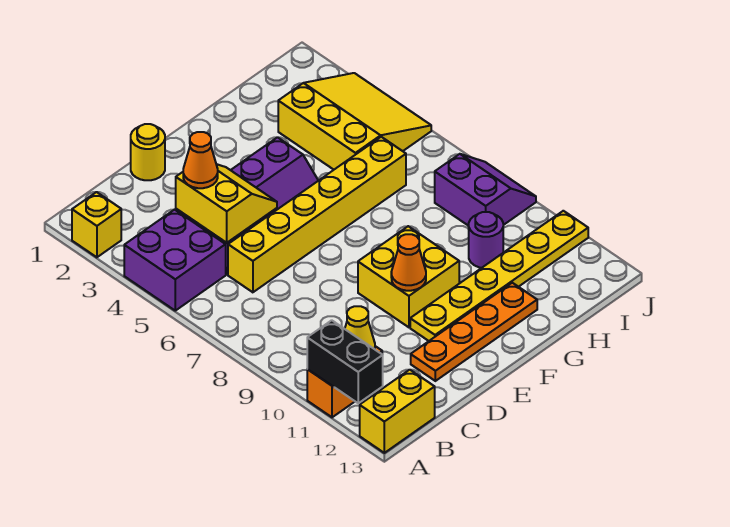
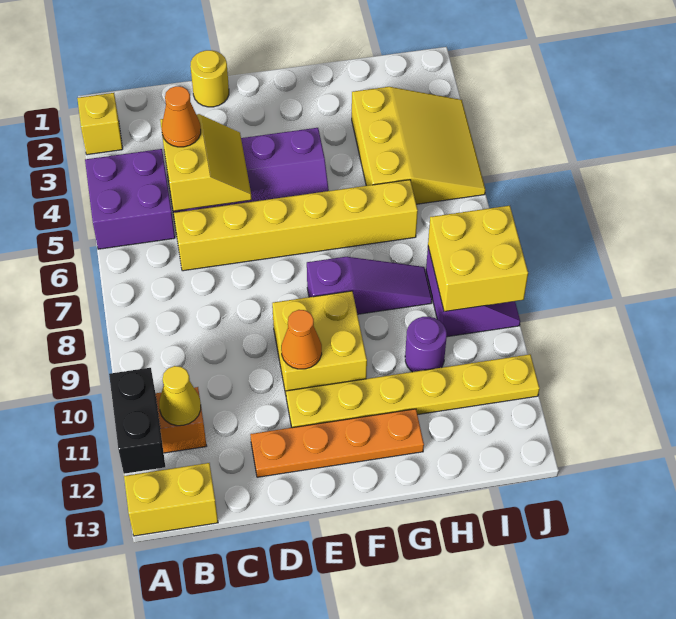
none -> purple slope F8:H8 level 1 top F
none -> yellow brick I8:J9 level 2

